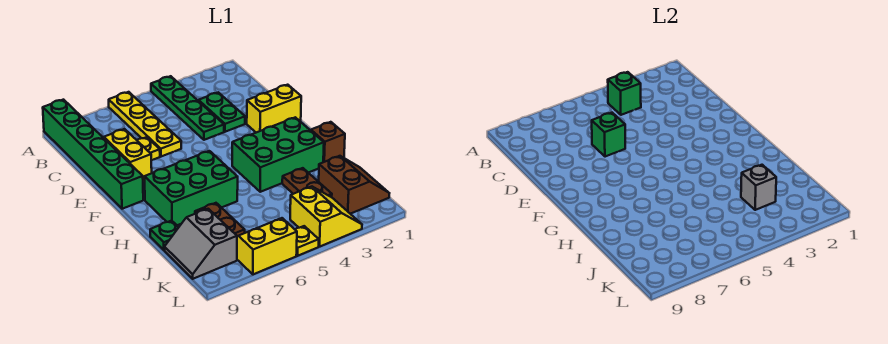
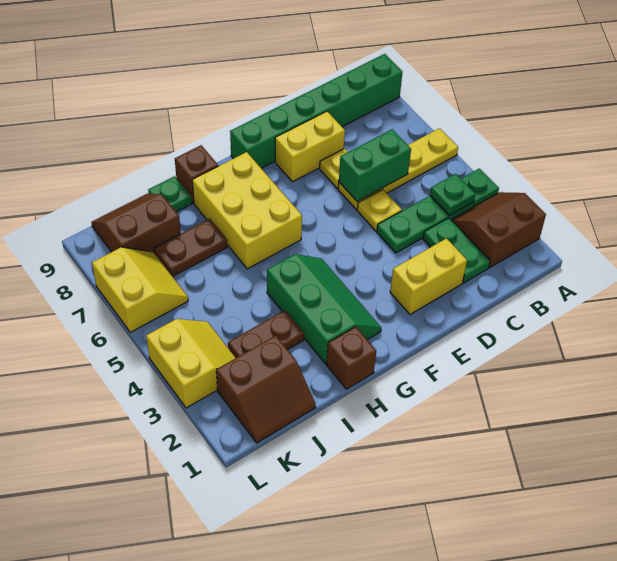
none -> brown slope A2:B3 level 1 top 2
green brick B4 level 2 -> green plate B4 level 2
green plate C3:D3 level 1 -> green plate C2:C3 level 1
green brick D6 level 2 -> green brick C6:D6 level 2
yellow brick E1:E2 level 1 -> yellow brick D2:E2 level 1
green brick G2:H4 level 1 -> green slope G2:H4 level 1 top H
green brick G6:H8 level 1 -> yellow brick G6:H8 level 1
none -> brown brick H9 level 1
grey brick J3 level 2 -> none
grey slope J8:K9 level 1 top 8 -> brown slope J8:K9 level 1 top 8
yellow slope K3:L4 level 1 top 4 -> yellow slope K3:L4 level 1 top L
yellow plate L5 level 1 -> yellow plate D5 level 1

